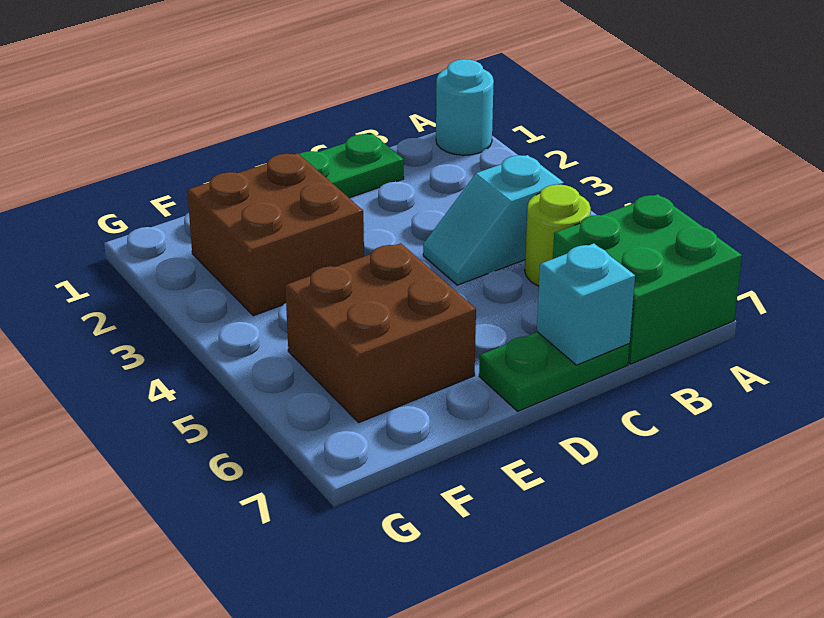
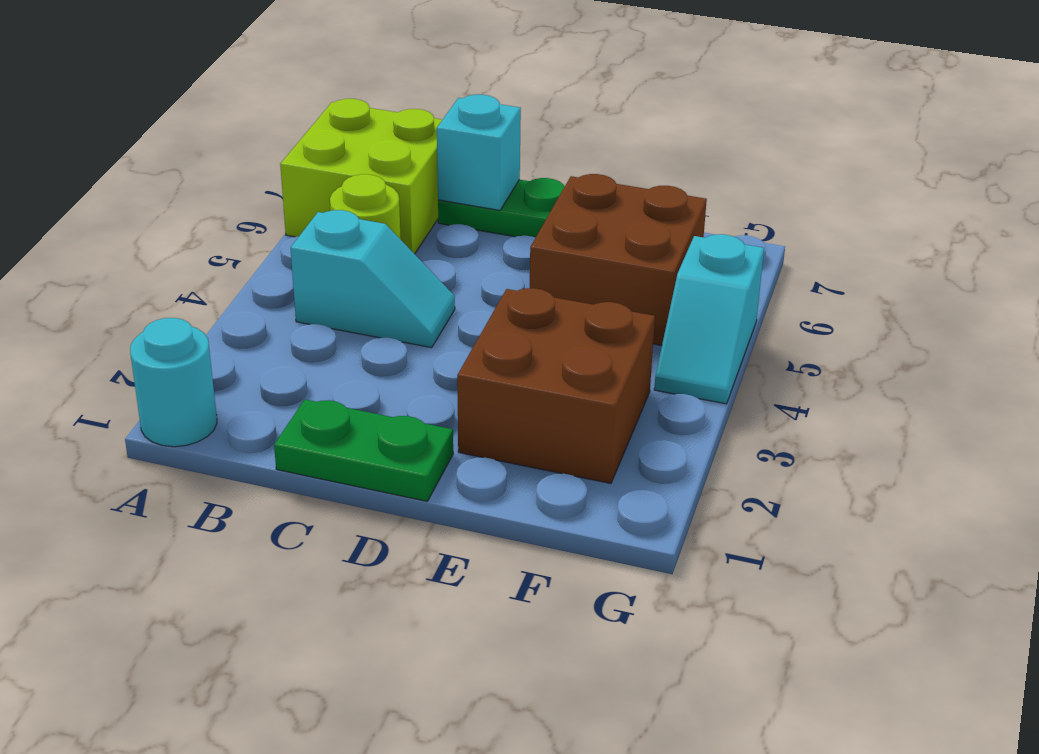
green brick A6:B7 level 1 -> lime brick A6:B7 level 1
none -> cyan slope G4:G5 level 1 top 5

